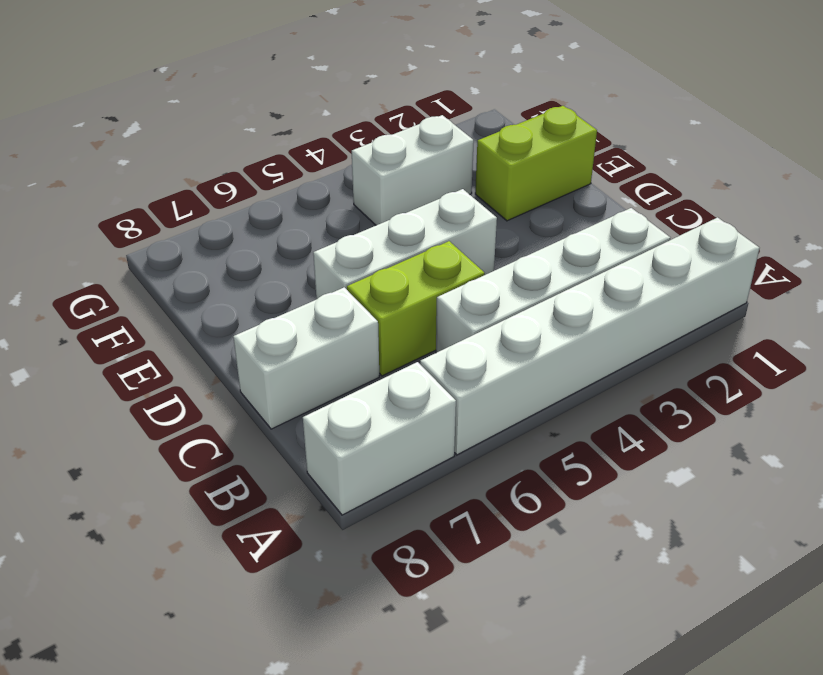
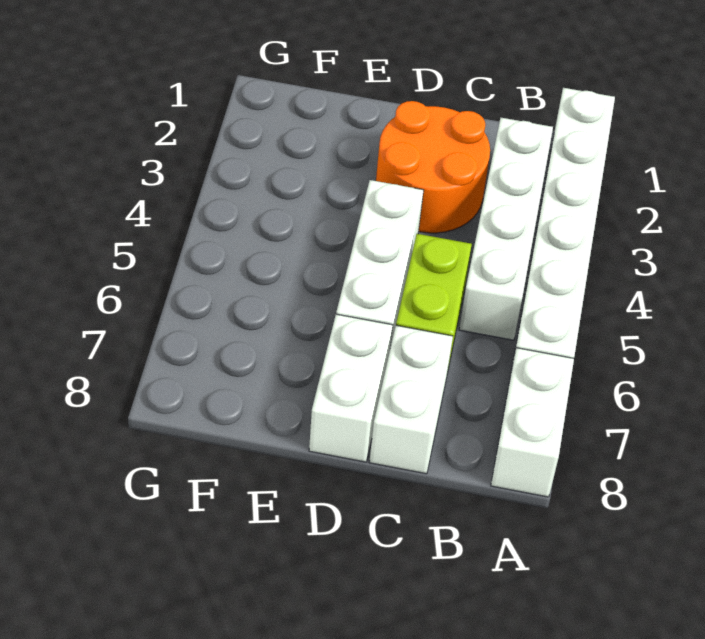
none -> orange round brick C2:D3 level 1
lime brick E1:E2 level 1 -> none
white brick F3:F4 level 1 -> white brick D7:D8 level 1

